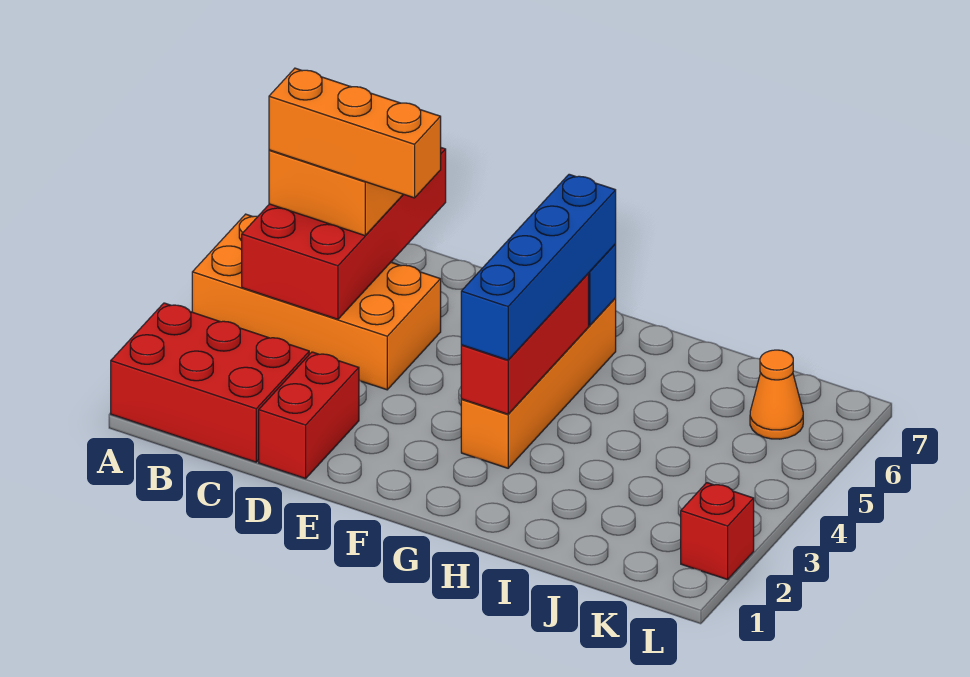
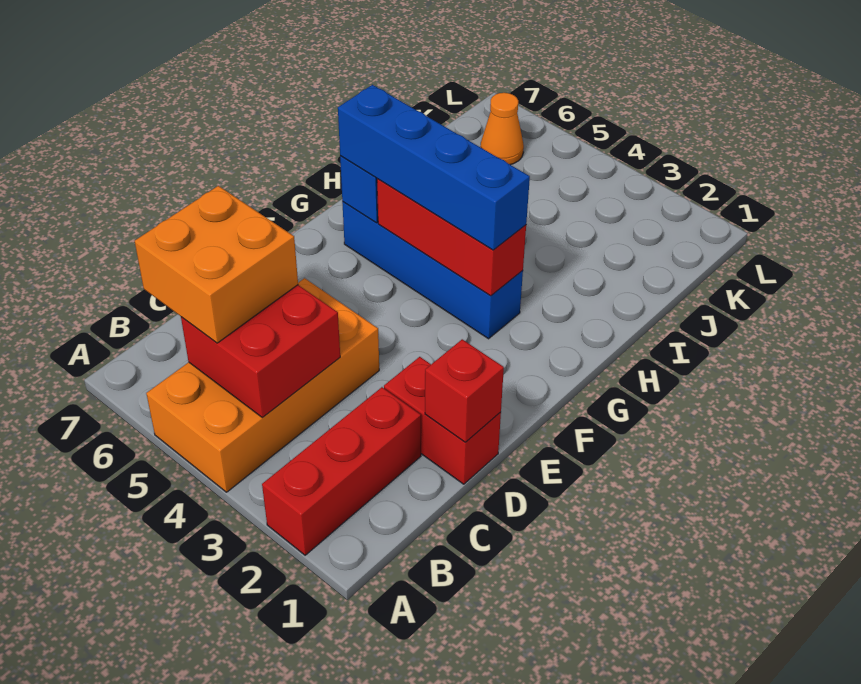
red brick A1:C2 level 1 -> red brick A2:C2 level 1
red brick B4:C7 level 2 -> red brick B4:C5 level 2
orange brick B5:D5 level 4 -> none
orange brick G3:G6 level 1 -> blue brick G3:G6 level 1
red brick L2 level 1 -> red brick D1 level 2

